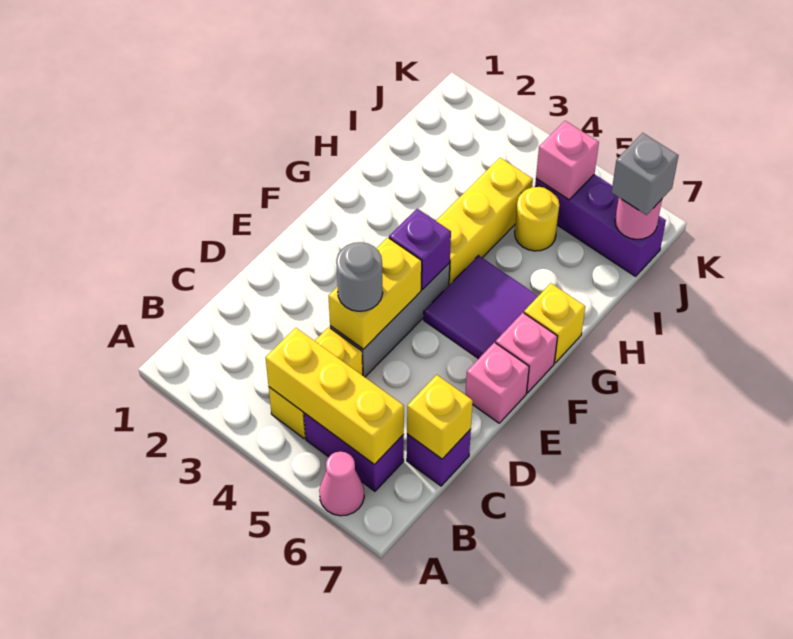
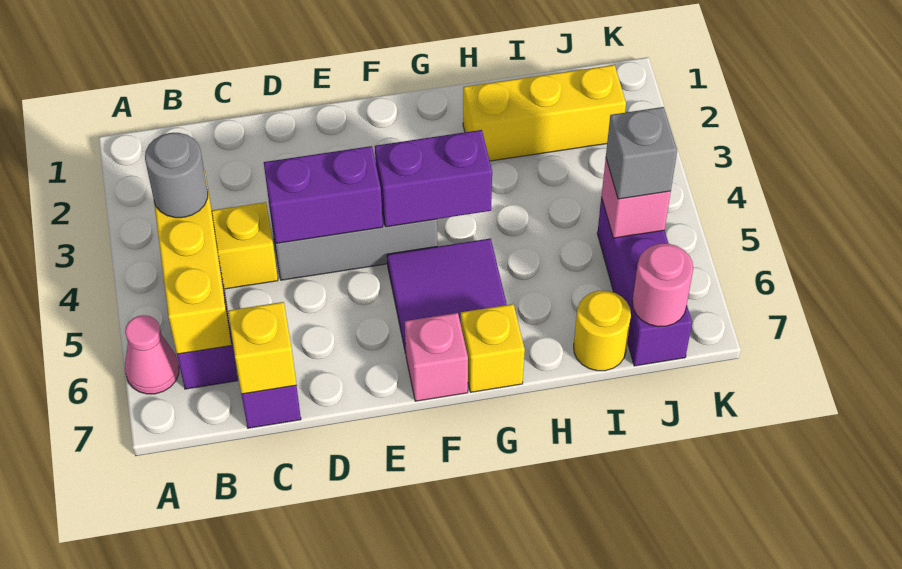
yellow brick D4:E4 level 2 -> purple brick D4:E4 level 2
grey round brick D4 level 3 -> grey round brick B4 level 3
pink brick E7 level 1 -> none
purple brick F4 level 2 -> purple brick F4:G4 level 2
yellow brick G4:I4 level 1 -> yellow brick H2:J2 level 1
yellow round brick I5 level 1 -> yellow round brick I7 level 1
grey brick J7 level 3 -> grey brick J5 level 3

